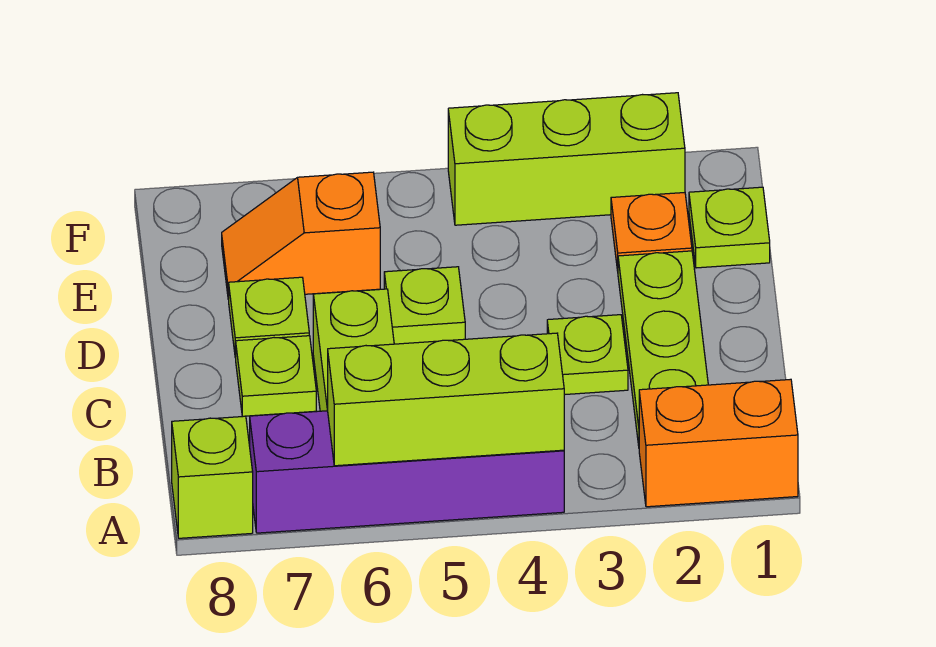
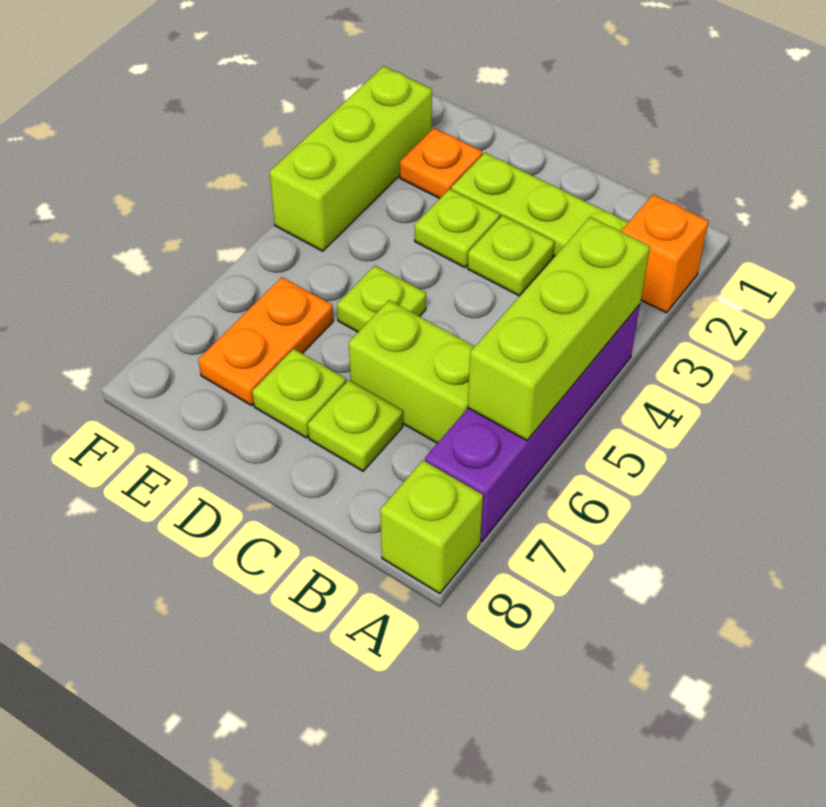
orange brick A1:A2 level 1 -> orange brick A2 level 1
lime plate E1 level 1 -> lime plate D3 level 1
orange slope E6:E7 level 1 top 6 -> orange plate E6:E7 level 1

